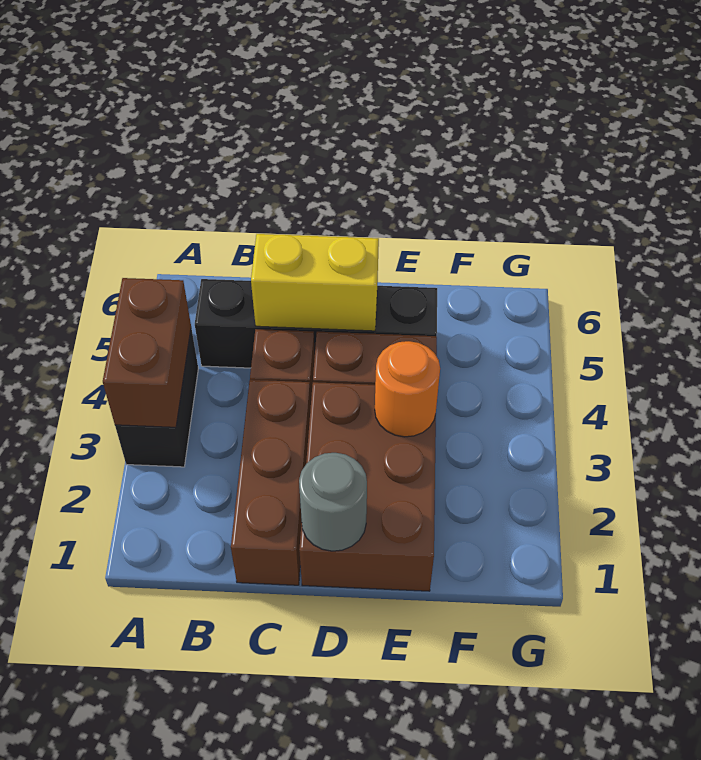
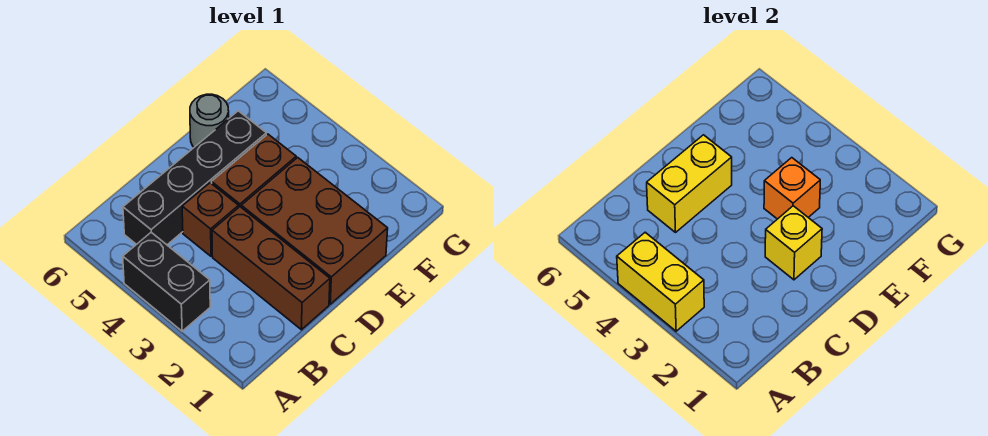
brown brick A3:A4 level 2 -> yellow brick A3:A4 level 2
grey round brick D1 level 2 -> grey round brick E6 level 1
none -> yellow brick D2 level 2
orange round brick E3 level 2 -> orange brick E3 level 2

